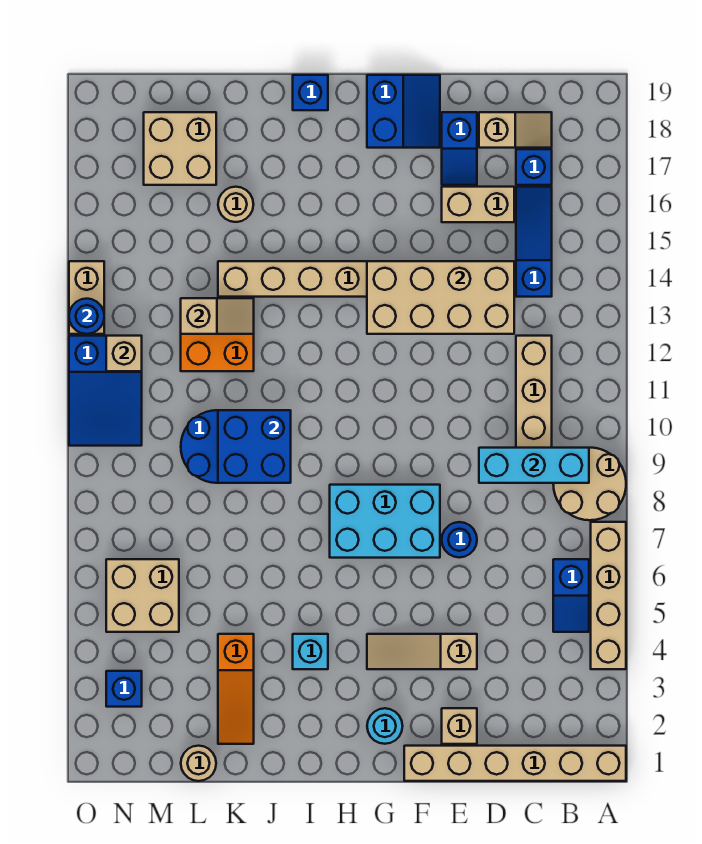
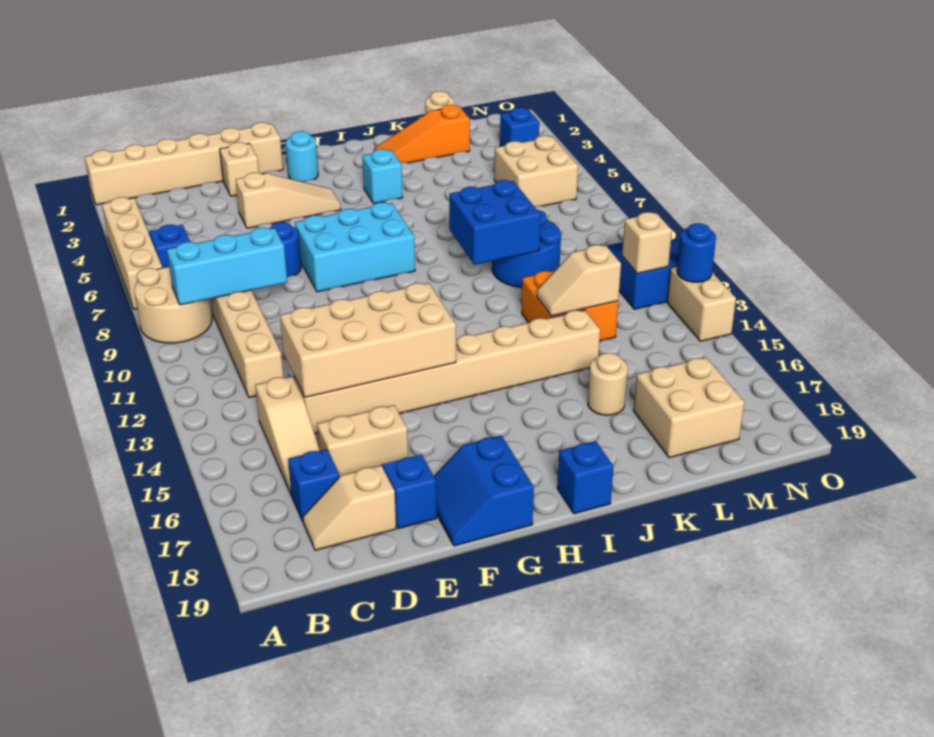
blue slope C14:C16 level 1 top 14 -> tan slope C14:C16 level 1 top 14
orange slope K2:K4 level 1 top 4 -> orange slope J2:L2 level 1 top L

